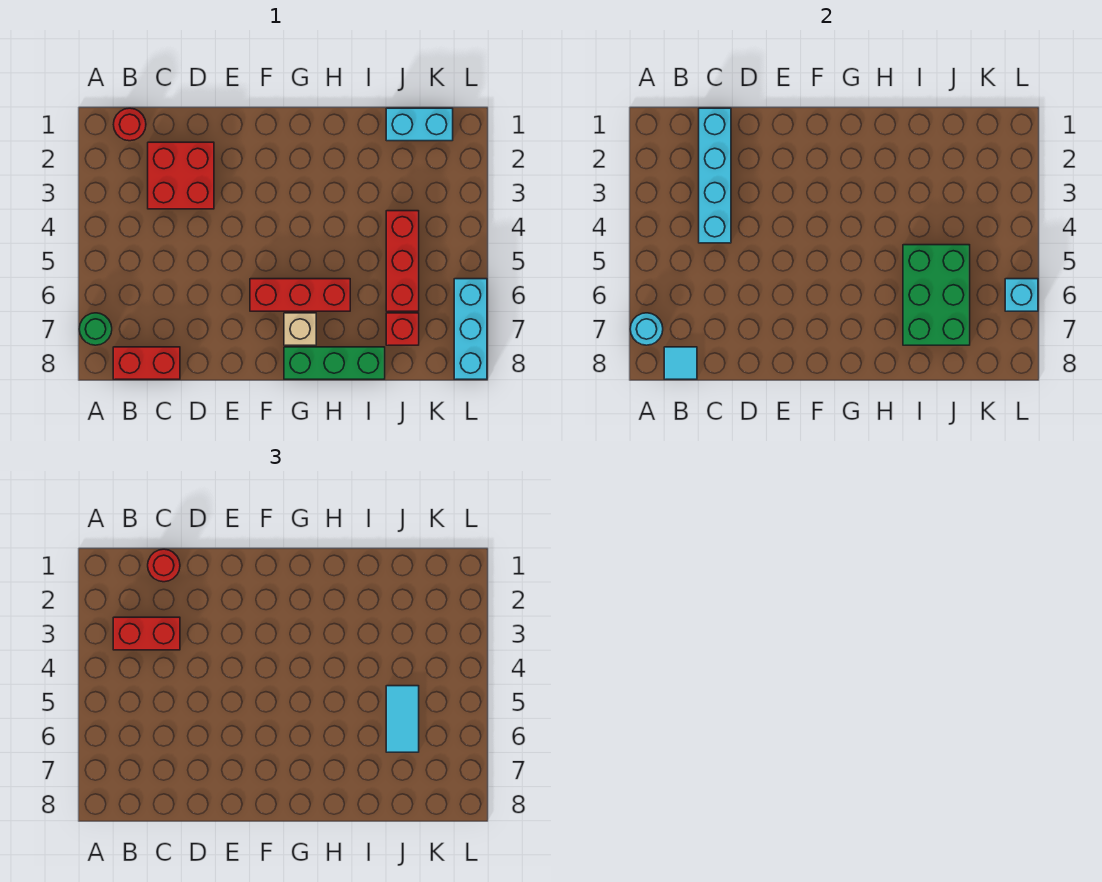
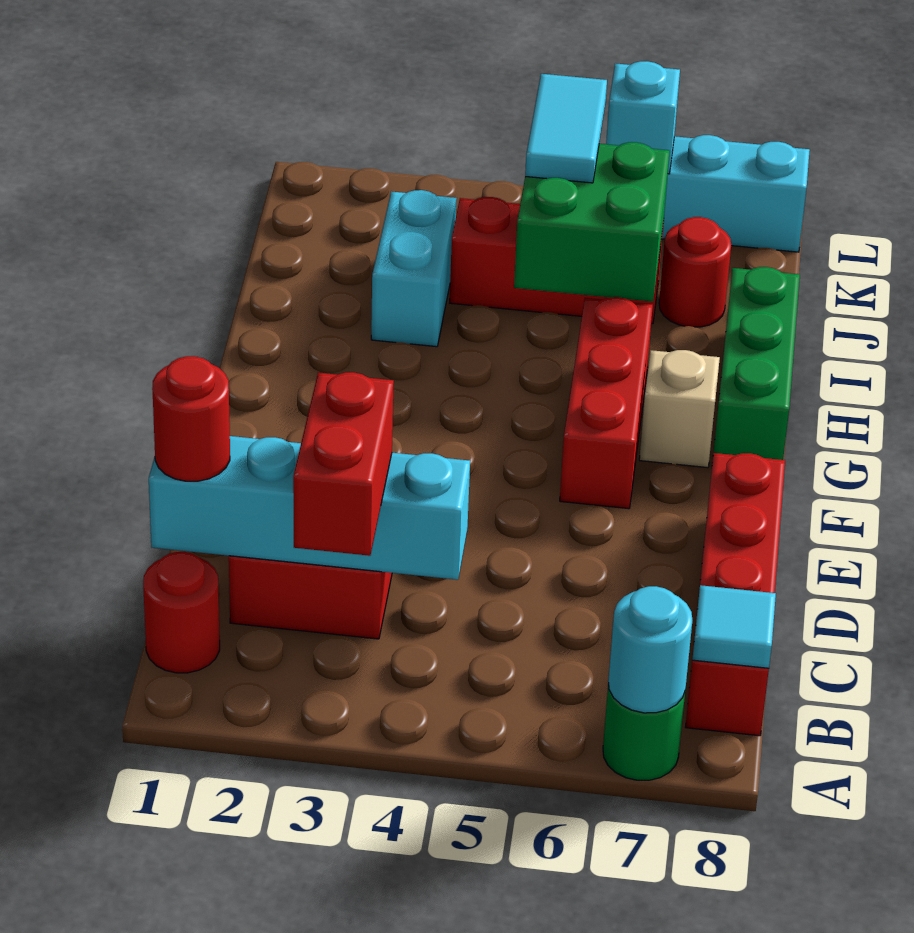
red brick B8:C8 level 1 -> red brick B8:E8 level 1
green brick I5:J7 level 2 -> green brick I5:J6 level 2
cyan brick J1:K1 level 1 -> cyan brick I3:J3 level 1
cyan tile J5:J6 level 3 -> cyan tile J5:K5 level 3
red brick J7 level 1 -> red round brick J7 level 1

